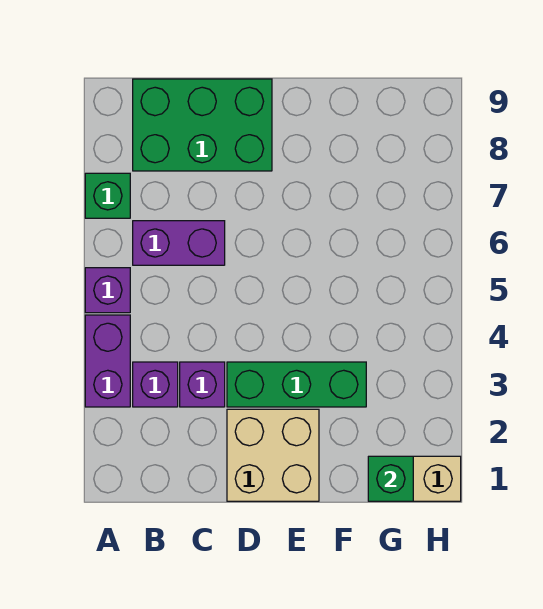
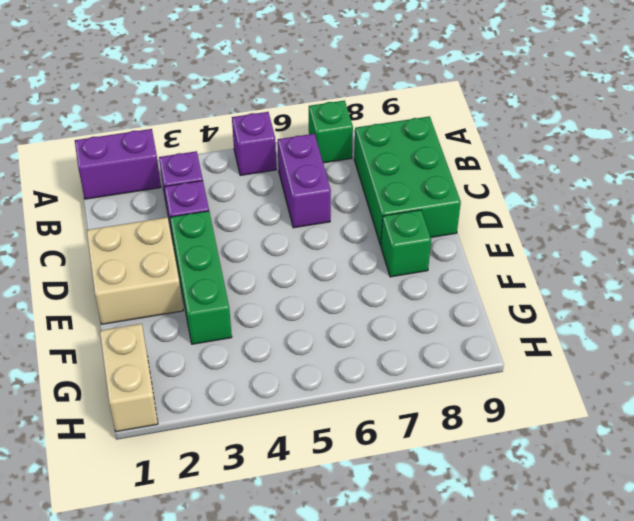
purple brick A3:A4 level 1 -> purple brick A1:A2 level 1
green brick G1 level 2 -> green brick E8 level 1

